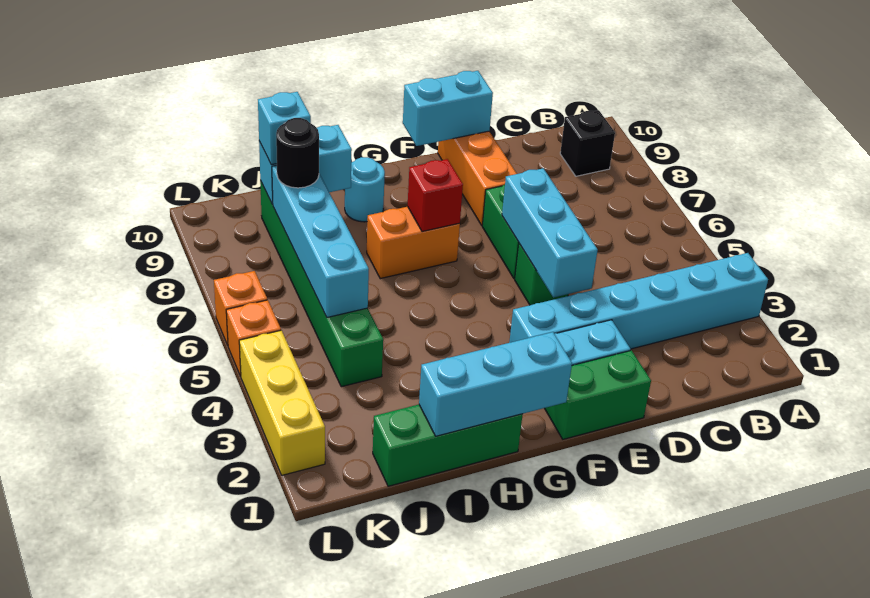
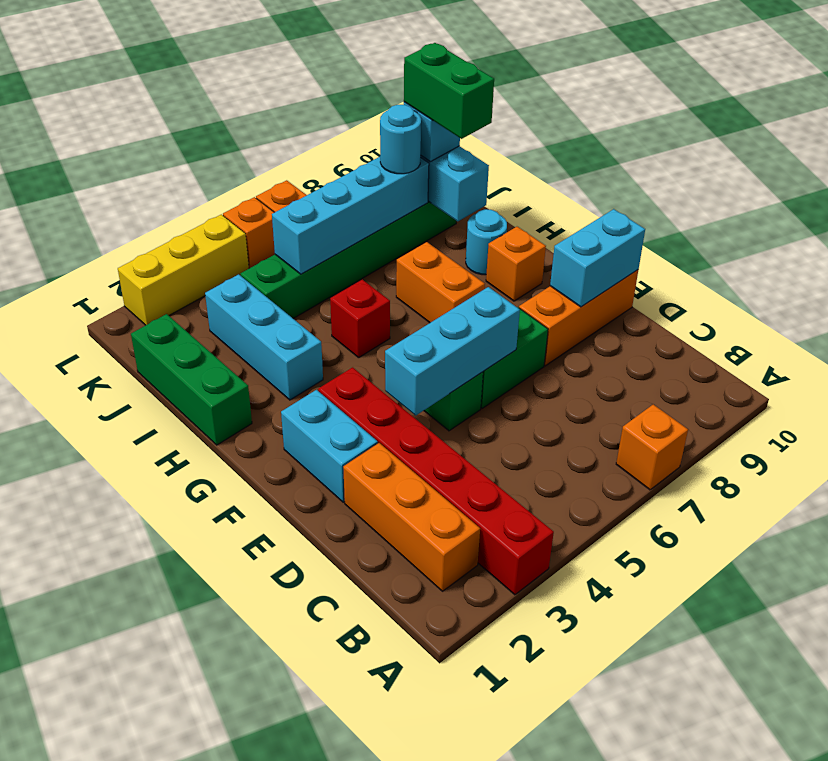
cyan brick A3:F3 level 1 -> red brick A3:F3 level 1
none -> orange brick A7 level 1
none -> orange brick B2:D2 level 1
black brick B9 level 1 -> none
green brick E1:F1 level 1 -> green brick I9:J9 level 4
cyan brick E10:F10 level 2 -> cyan brick E9:E10 level 2
cyan brick G1:I1 level 2 -> cyan brick H3:J3 level 1
red brick G7 level 2 -> red brick H5 level 1
none -> orange brick G9 level 1
black round brick J8 level 3 -> cyan round brick J8 level 3

